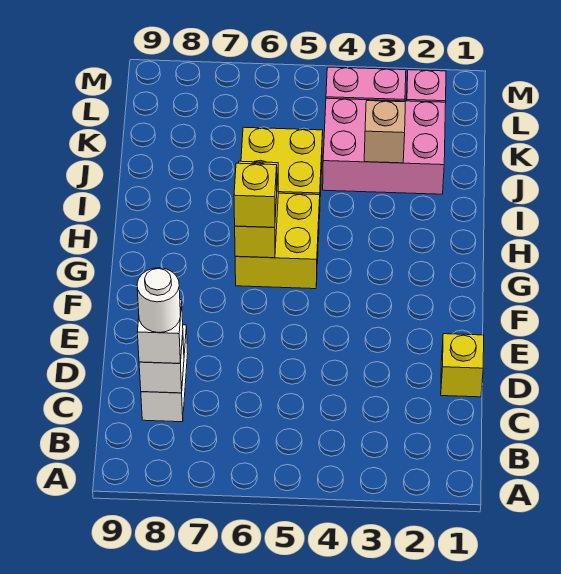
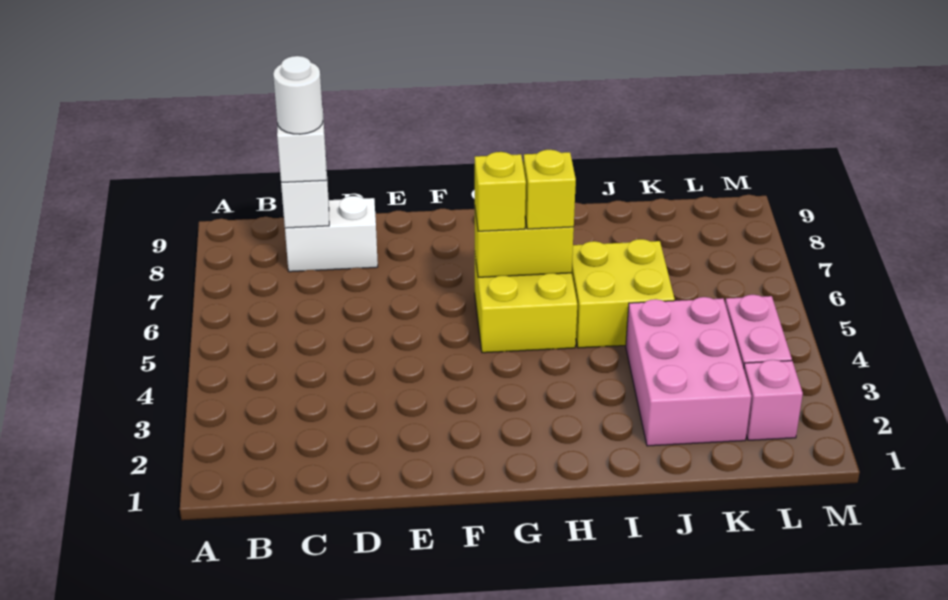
yellow brick D1 level 1 -> yellow brick H6 level 3
tan brick J3 level 2 -> none

